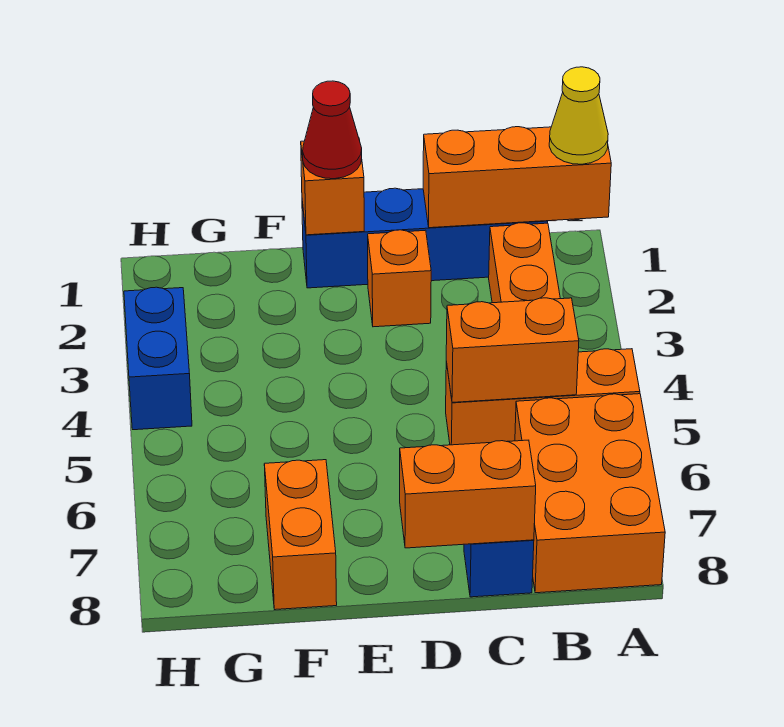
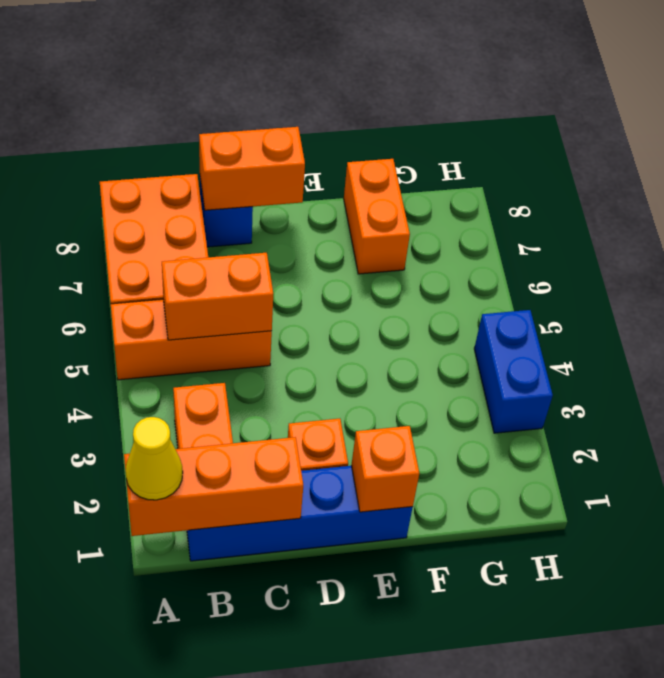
red cone E1 level 3 -> none

